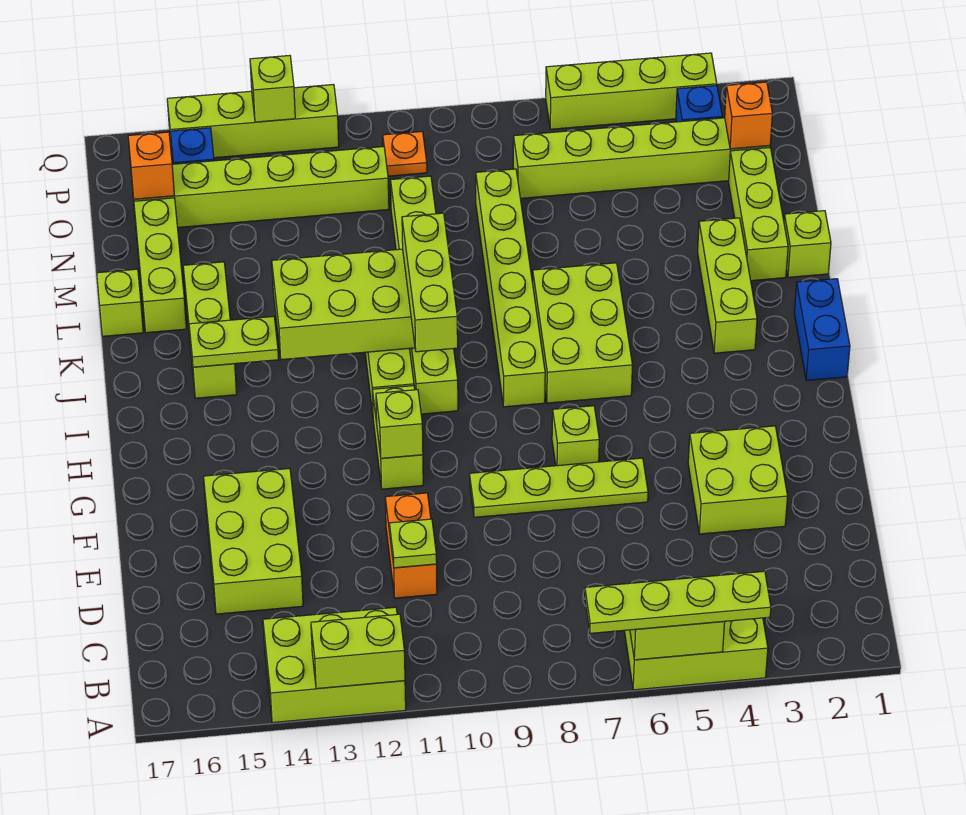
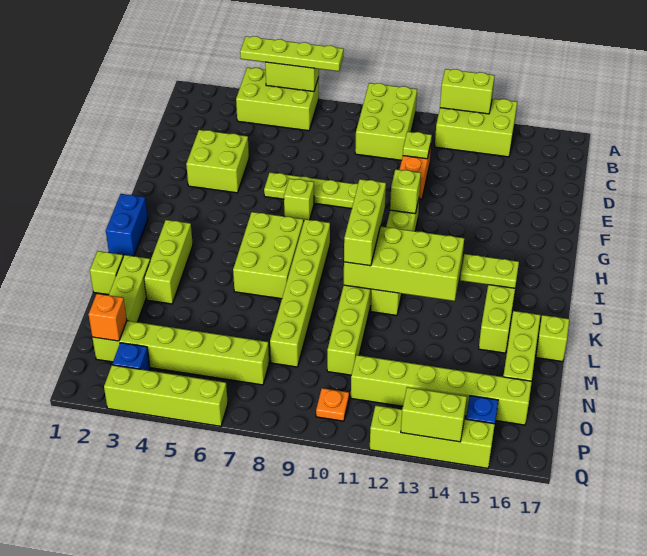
lime brick D14:F15 level 1 -> lime brick A9:C10 level 1
orange brick O16 level 2 -> none
lime brick Q13 level 2 -> lime brick Q13:Q14 level 2

